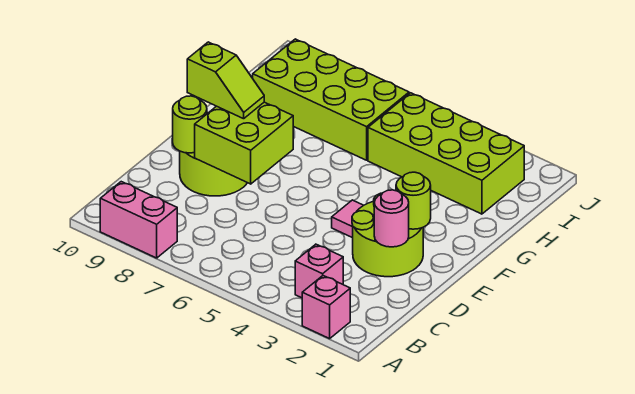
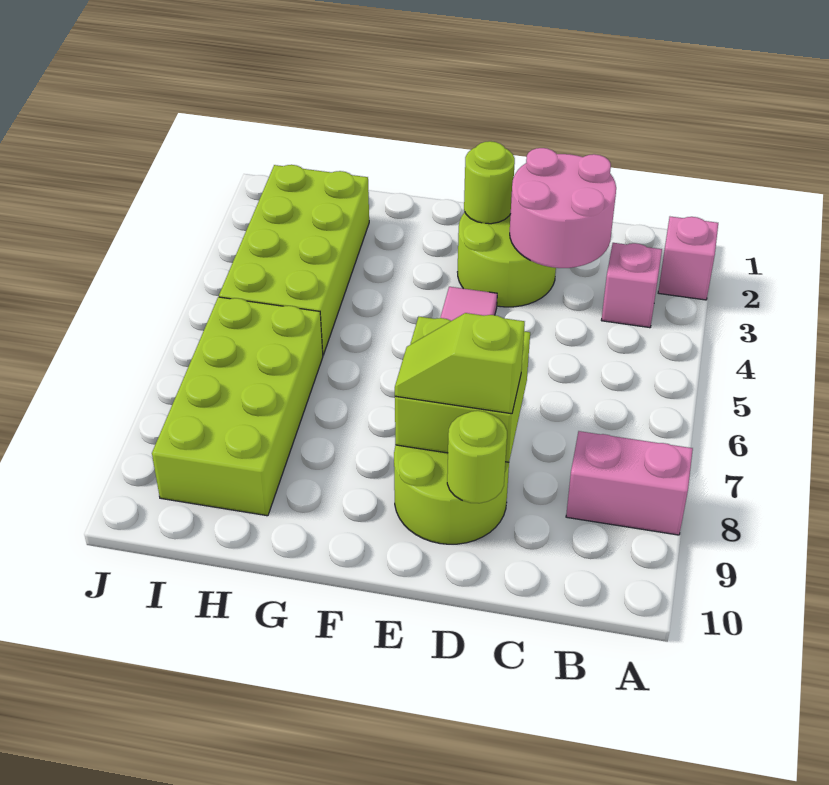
pink brick A8:A9 level 1 -> pink brick A8:B8 level 1
pink round brick D2 level 2 -> pink round brick C2:D3 level 2
lime slope E8:E9 level 3 top 9 -> lime slope D8:E8 level 3 top D

